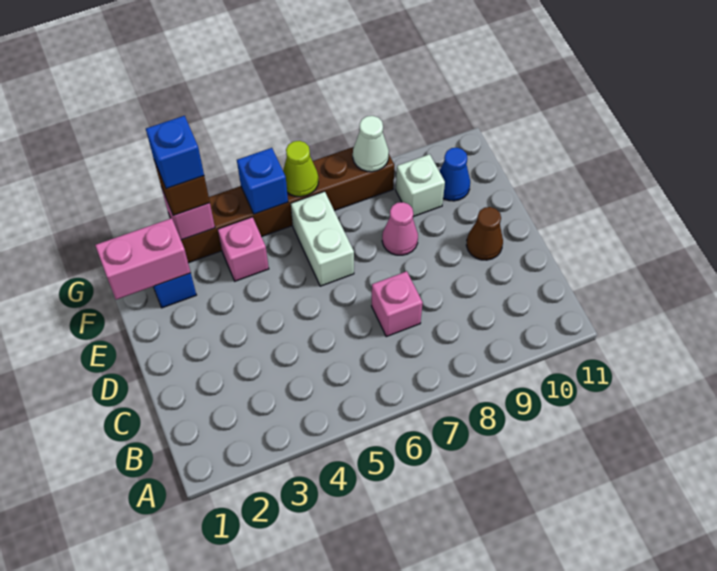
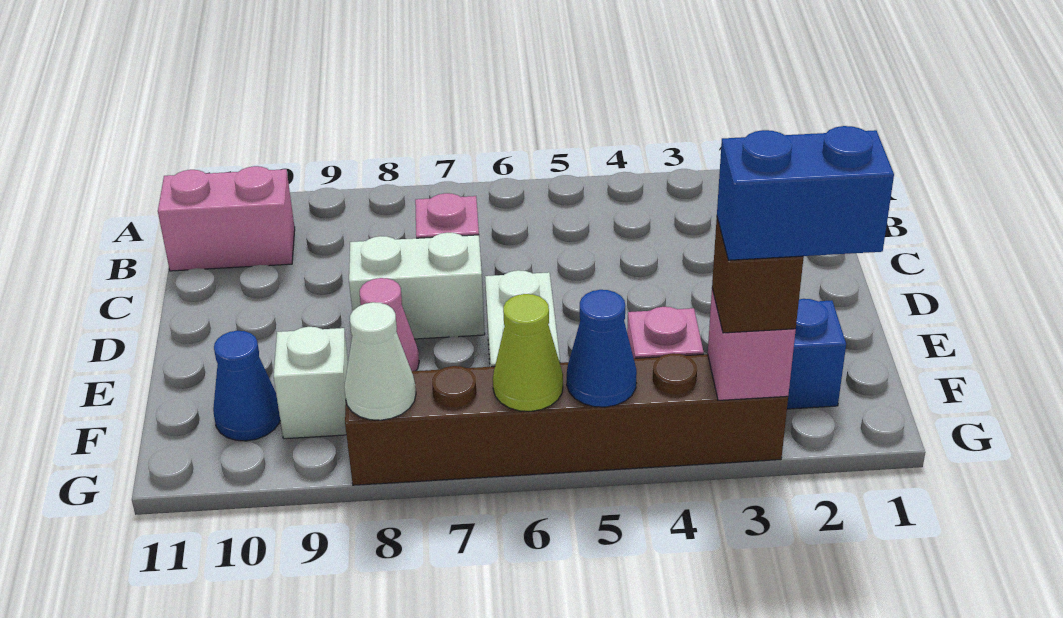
none -> white brick D7:D8 level 1
brown cone D10 level 1 -> none
pink brick F1:F2 level 2 -> pink brick B10:B11 level 1
blue brick G3 level 4 -> blue brick G2:G3 level 4
blue brick G5 level 2 -> blue cone G5 level 2

